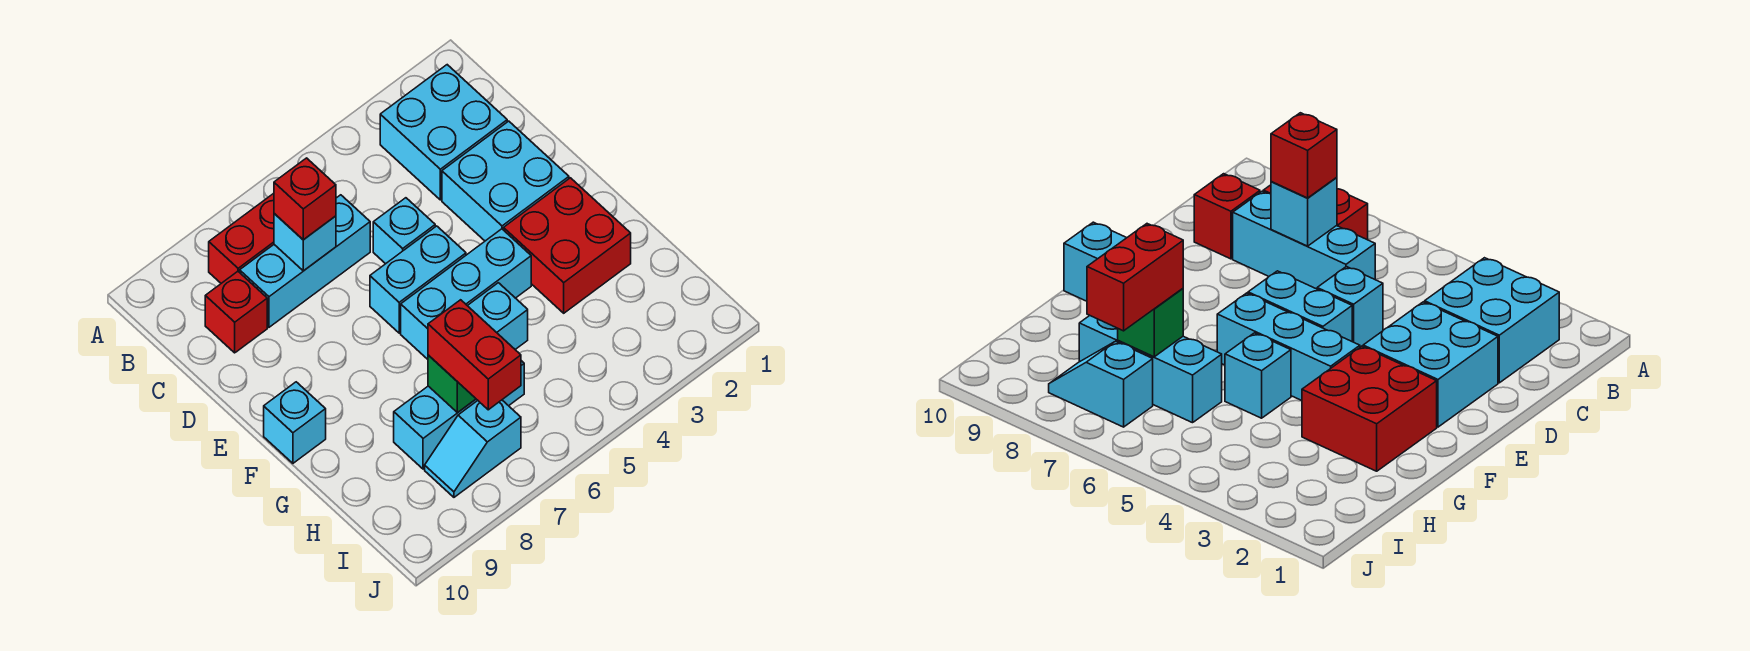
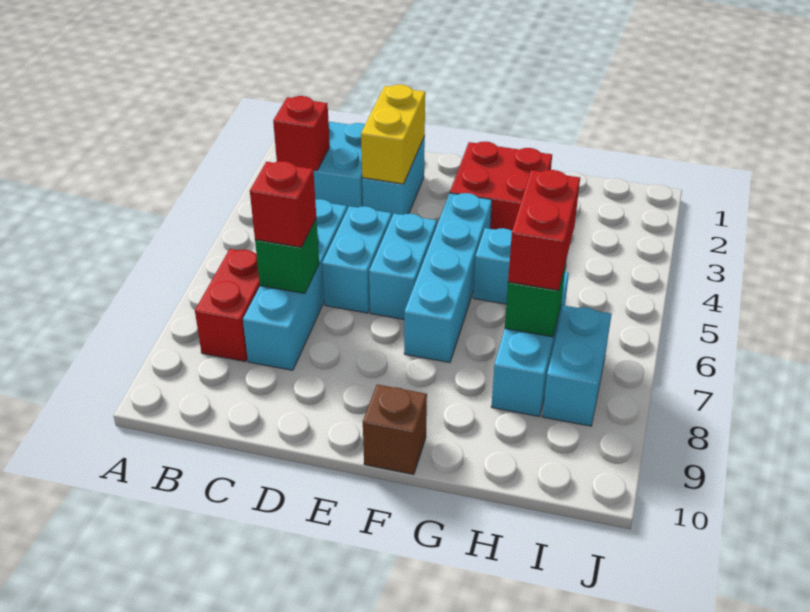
cyan brick C6:C8 level 1 -> cyan brick C5:C8 level 1
cyan brick C7 level 2 -> green brick C7 level 2
red brick C9 level 1 -> red brick B3 level 2
cyan brick D2:E3 level 1 -> cyan brick D2:D3 level 1
none -> yellow brick D2:D3 level 2
cyan brick D5 level 1 -> cyan brick D5:D6 level 1
cyan brick F4:F6 level 1 -> cyan brick F4:F7 level 1
cyan brick F10 level 1 -> brown brick F10 level 1
red brick H7:I7 level 3 -> red brick H6:H7 level 3
cyan slope I7:I8 level 1 top 7 -> cyan brick I7:I8 level 1

